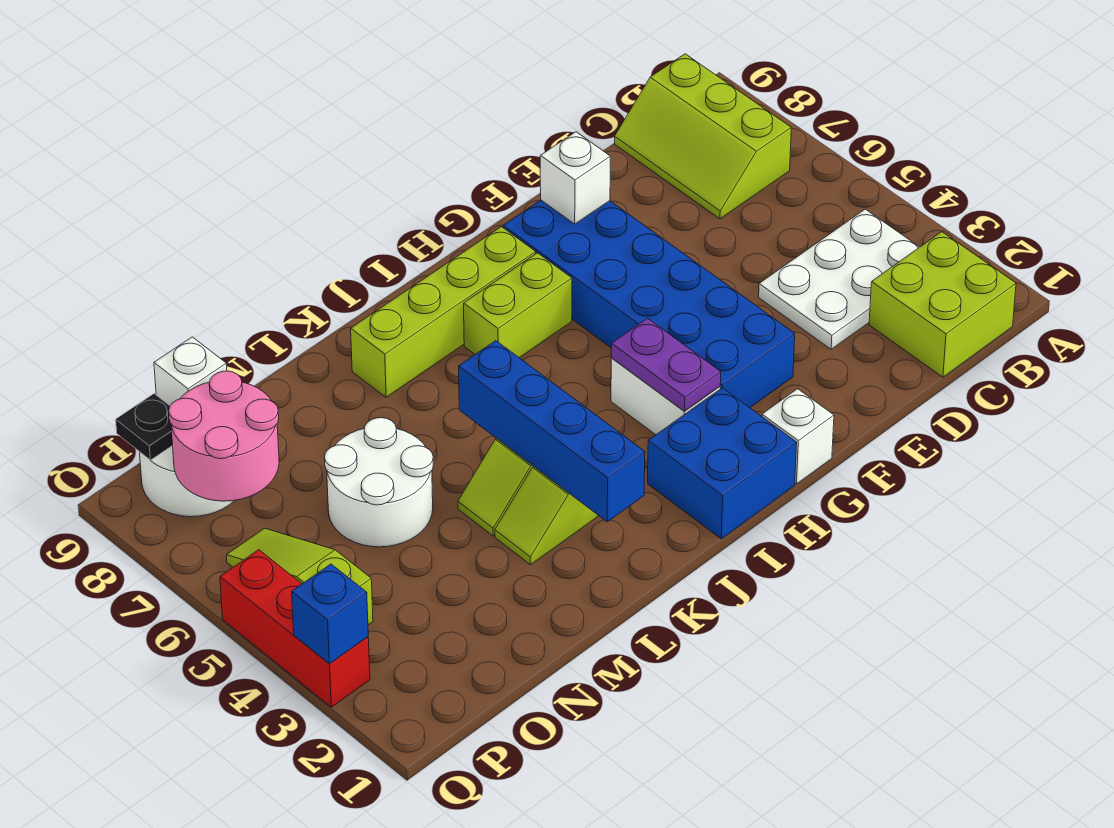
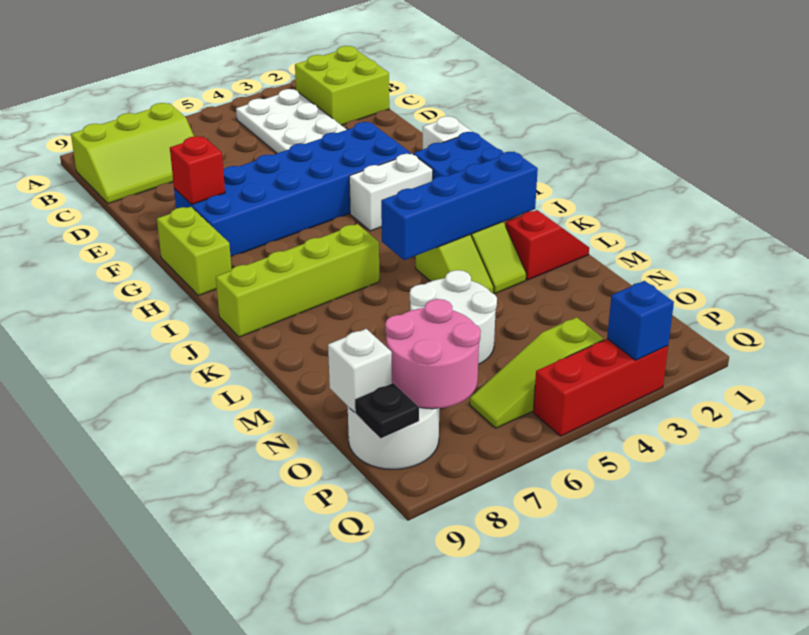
white brick F8 level 2 -> red brick F8 level 2
purple plate H3:H4 level 2 -> none
lime brick H7:I7 level 1 -> lime brick G9:H9 level 1
lime brick H8:K8 level 1 -> lime brick J6:J9 level 1
none -> red slope L1:L2 level 1 top 2

